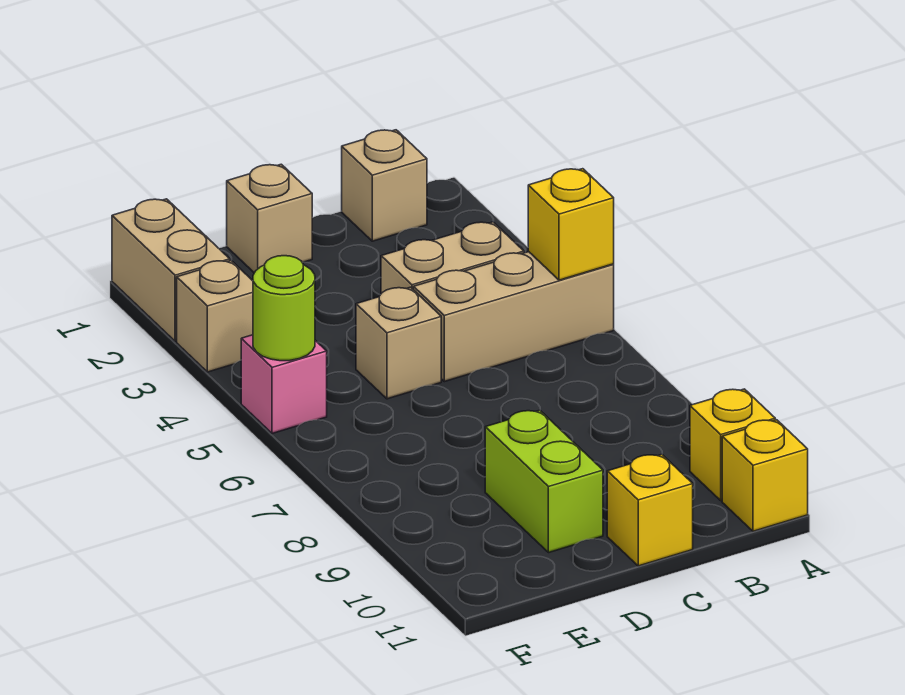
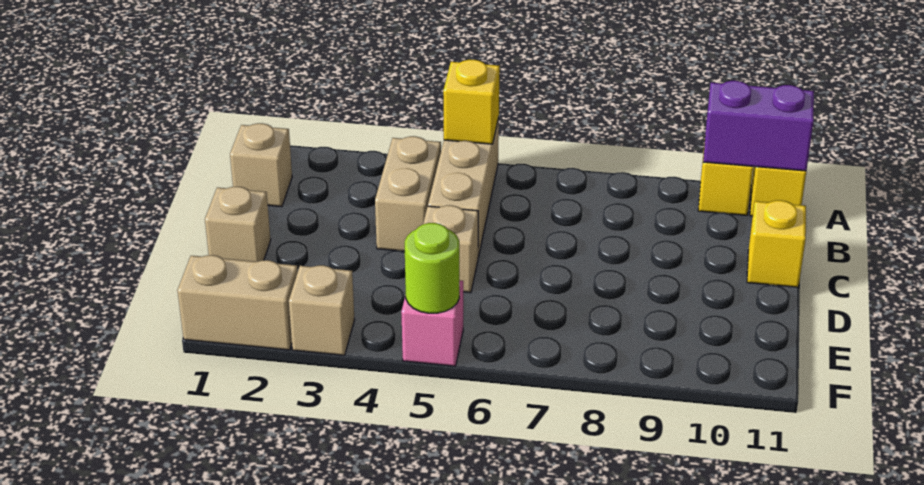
none -> purple brick A10:A11 level 2
lime brick D9:D10 level 1 -> none

